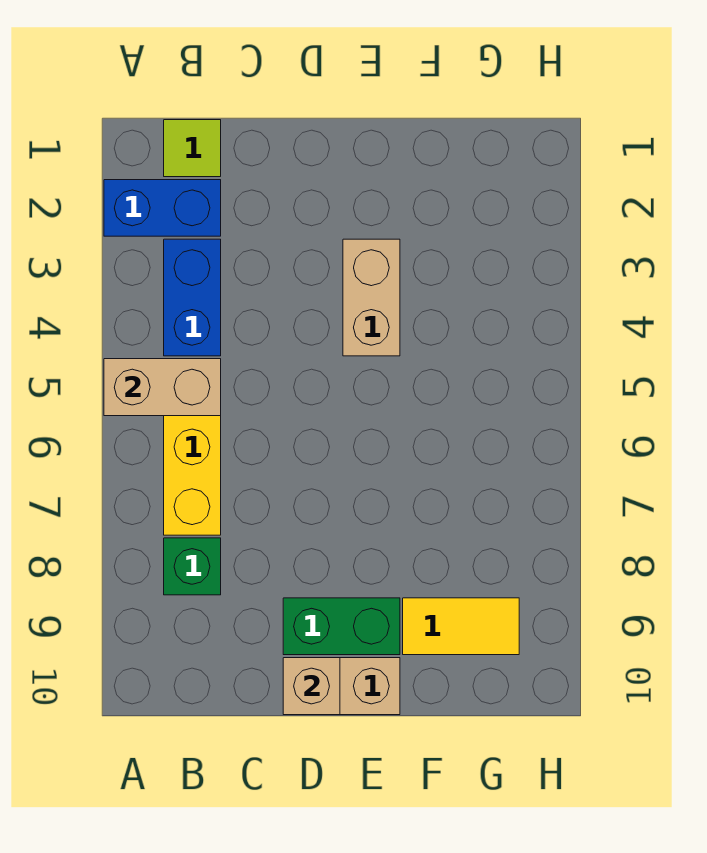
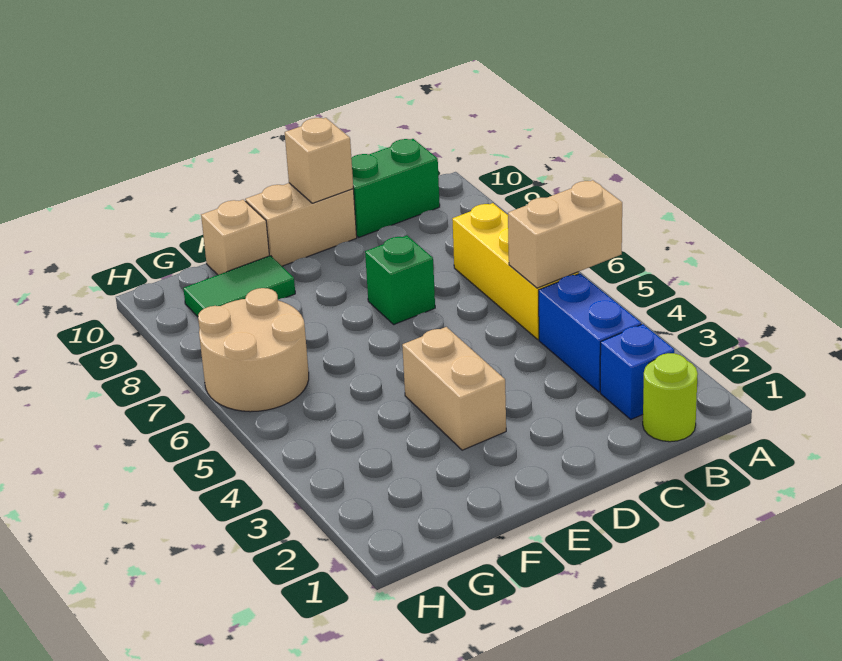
blue brick A2:B2 level 1 -> blue brick B2 level 1
lime tile B1 level 1 -> lime round brick B1 level 1
green brick B8 level 1 -> green brick D7 level 1
green brick D9:E9 level 1 -> green brick B10:C10 level 1
yellow tile F9:G9 level 1 -> green tile F9:G9 level 1
none -> tan brick F10 level 1
none -> tan round brick G6:H7 level 1

